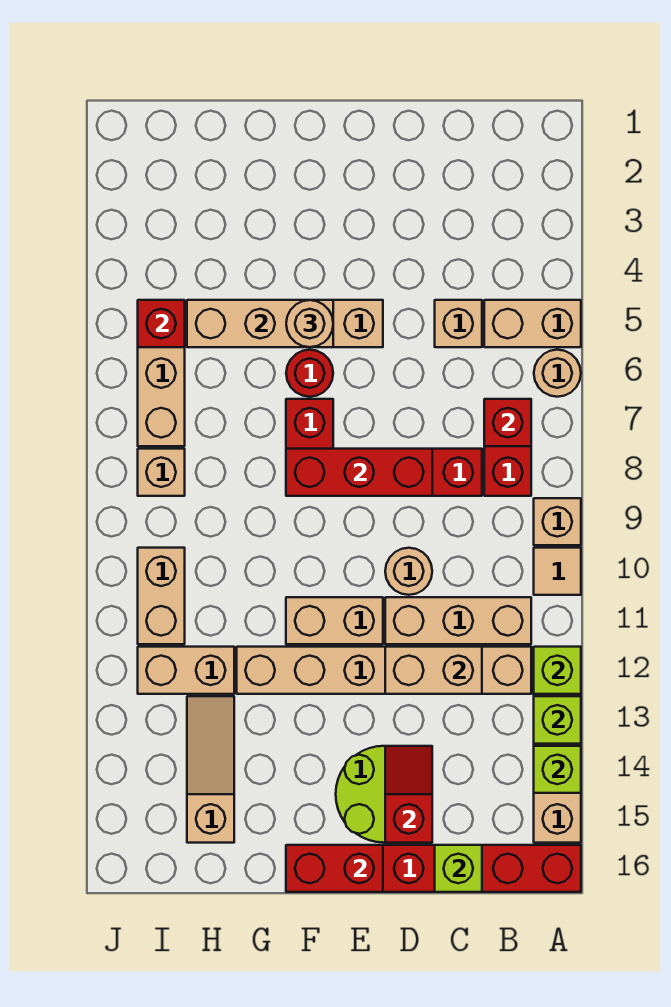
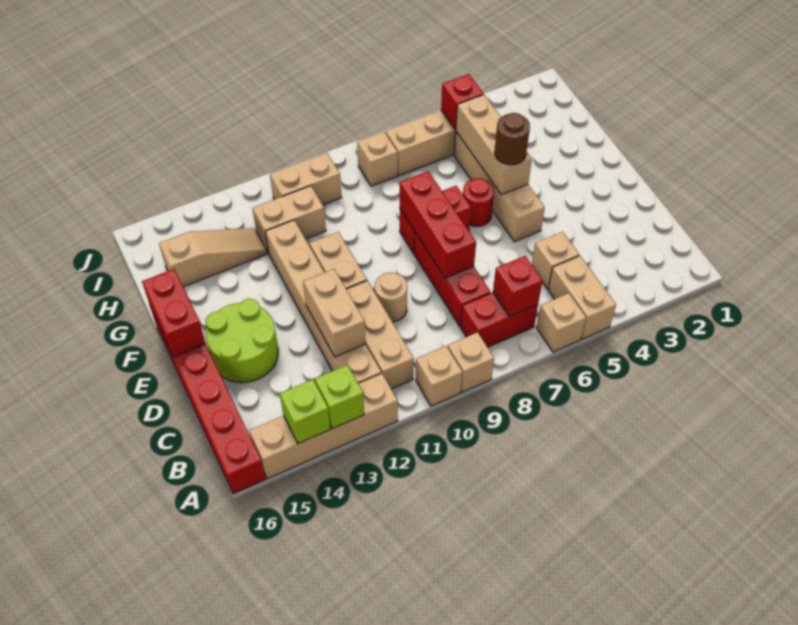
tan round brick A6 level 1 -> tan brick A6 level 1
tan tile A10 level 1 -> tan brick A10 level 1
lime brick A12 level 2 -> none
lime brick C16 level 2 -> none
red slope D14:D15 level 2 top 15 -> none
tan round brick F5 level 3 -> brown round brick F5 level 3
tan brick H12:I12 level 1 -> tan brick H11:H12 level 1

